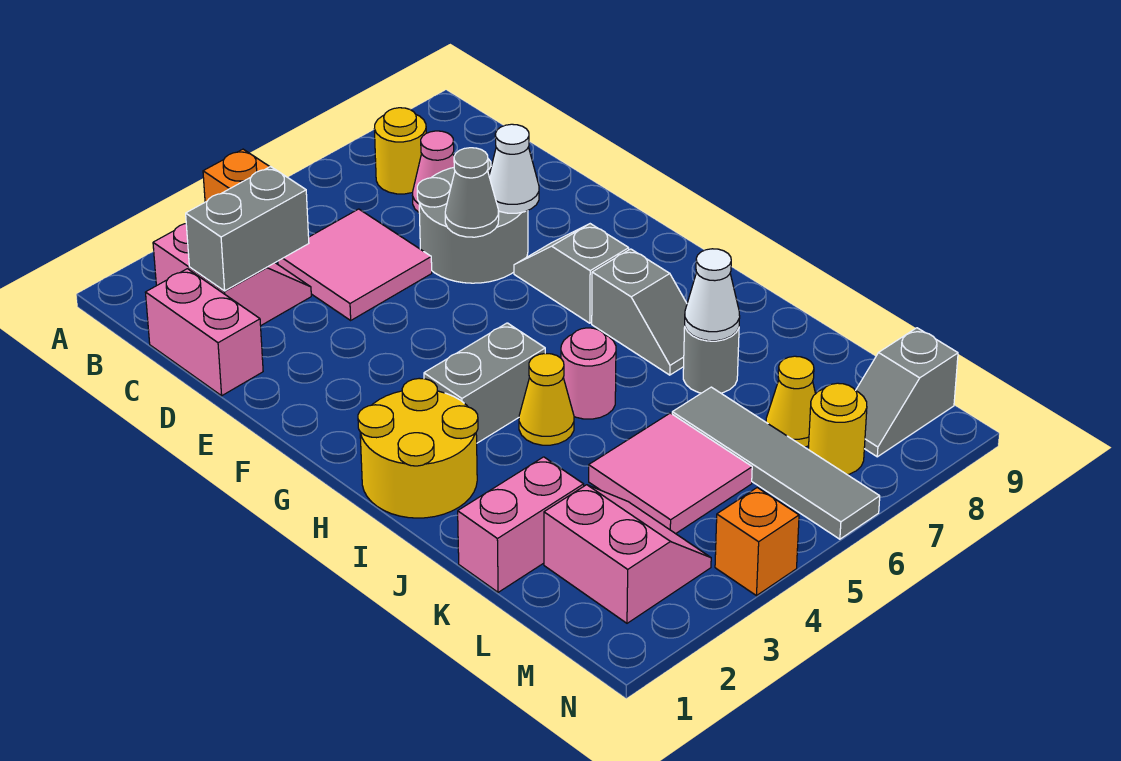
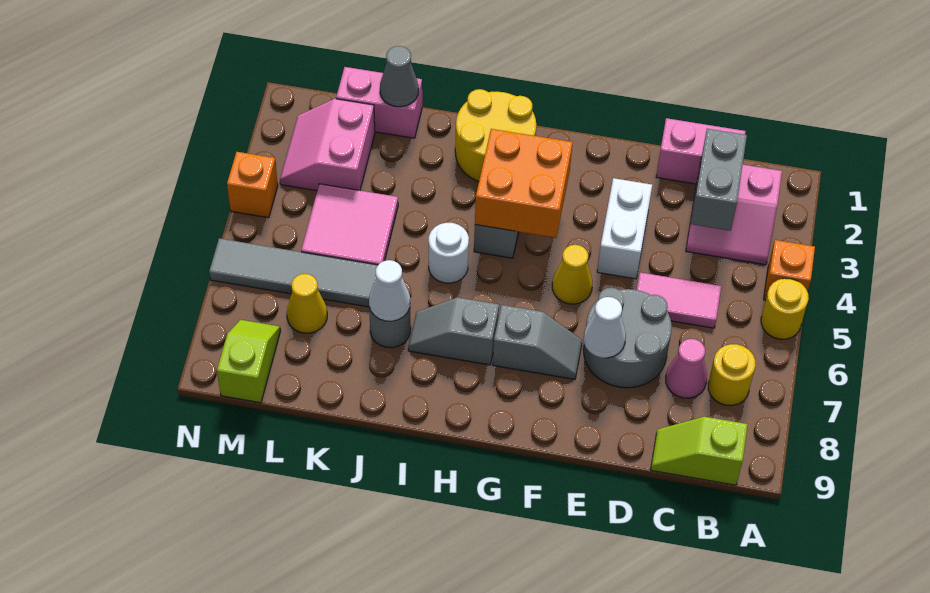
none -> lime slope B9:C9 level 1 top B
pink tile C4:D5 level 1 -> pink tile C5:D5 level 1
none -> white brick E3:E4 level 1
grey cone E6 level 2 -> grey cone K1 level 2
none -> orange brick G3:H4 level 2
yellow cone I4 level 1 -> yellow cone F5 level 1
pink round brick I5 level 1 -> white round brick I5 level 1
pink brick K1:K2 level 1 -> pink brick K1:L1 level 1
pink slope L2:M3 level 1 top 2 -> pink slope L2:M3 level 1 top L
yellow round brick M7 level 1 -> yellow round brick A5 level 1
grey slope M8:M9 level 1 top 9 -> lime slope M8:M9 level 1 top 9

